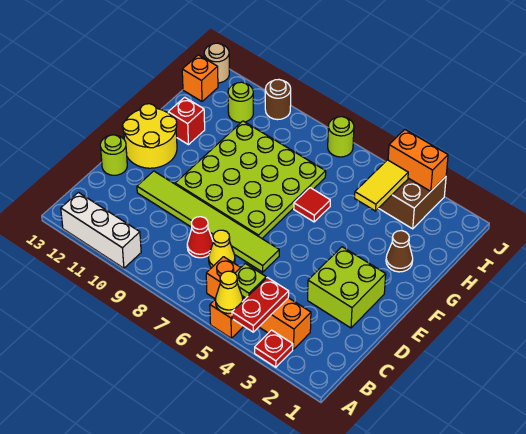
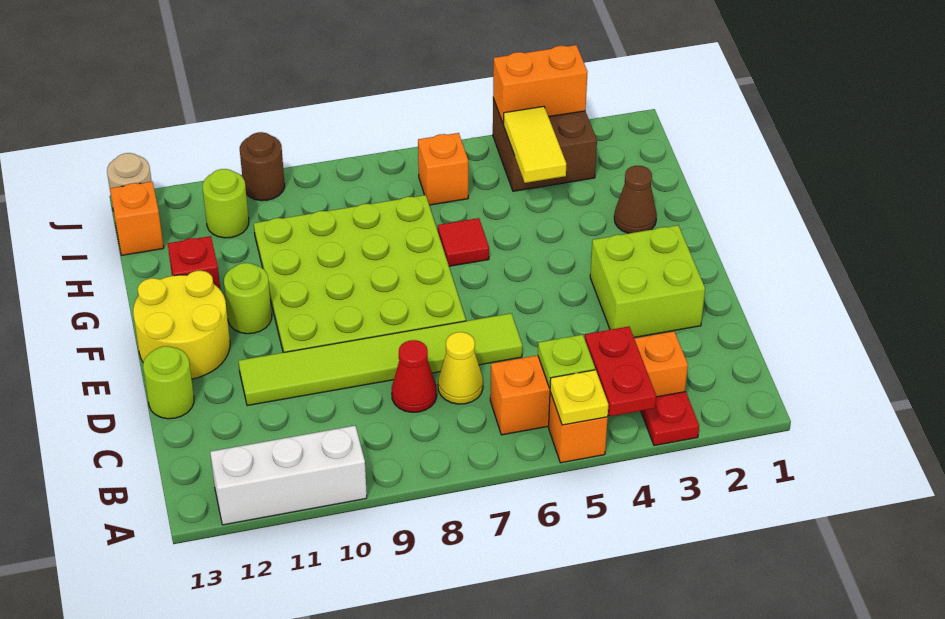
yellow cone A5 level 2 -> yellow plate A5 level 2
none -> orange brick I6 level 1
lime round brick J7 level 1 -> lime round brick F11 level 1

